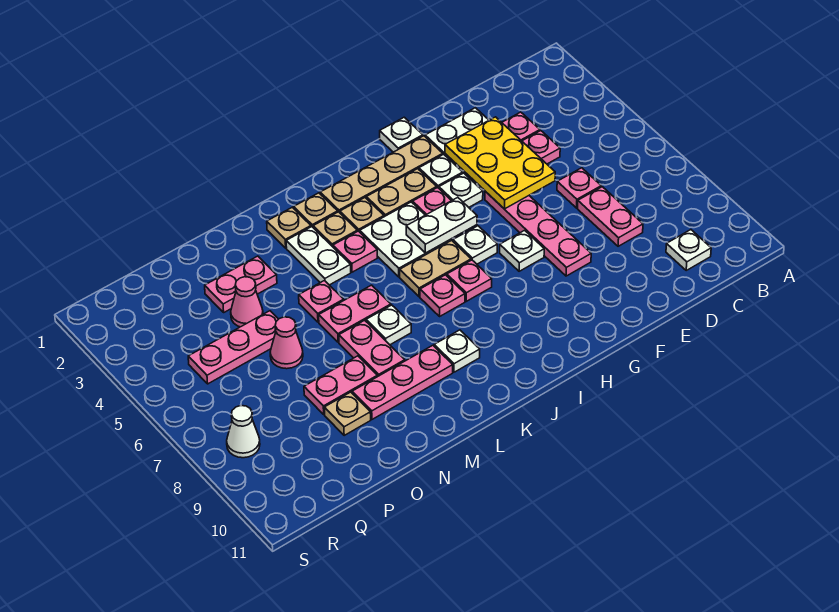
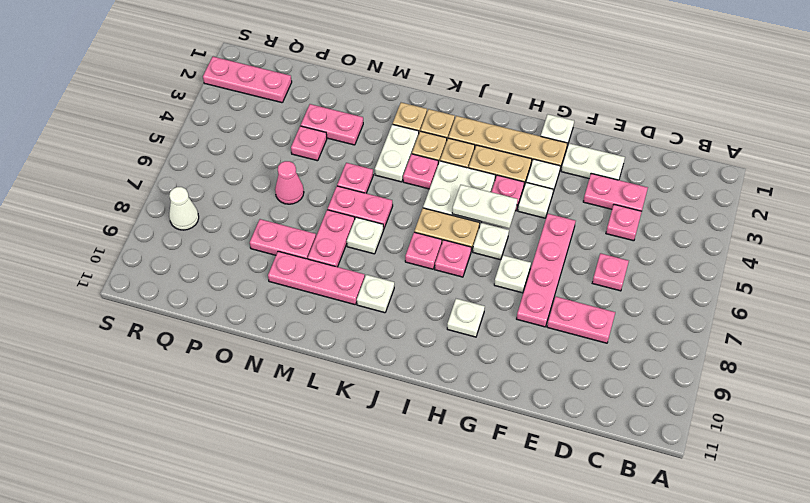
white plate C10 level 1 -> white plate H9 level 1
pink plate D7:D8 level 1 -> pink plate D8:E8 level 1
yellow plate E3:F5 level 2 -> none
pink cone O4 level 1 -> pink plate O4 level 1
pink plate O5:Q5 level 1 -> pink plate Q2:S2 level 1
tan plate O9 level 1 -> none

